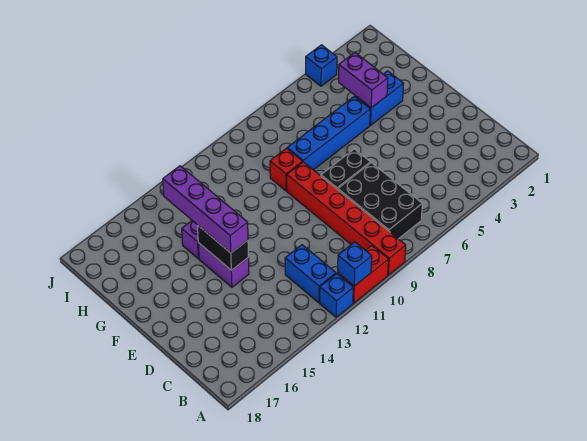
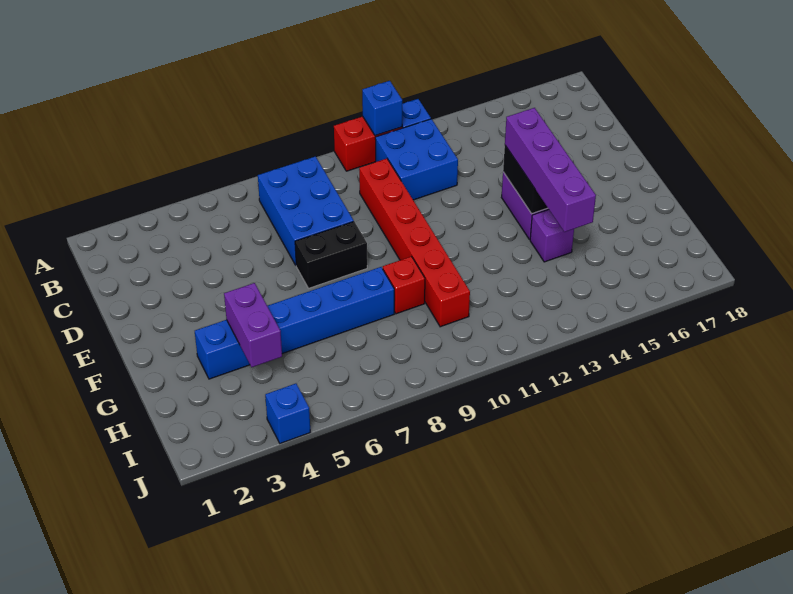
red brick A9:F9 level 1 -> red brick C10:H10 level 1
black brick B7:D8 level 1 -> blue brick B7:D8 level 1
blue brick B12:C12 level 1 -> blue brick B11:C12 level 1

